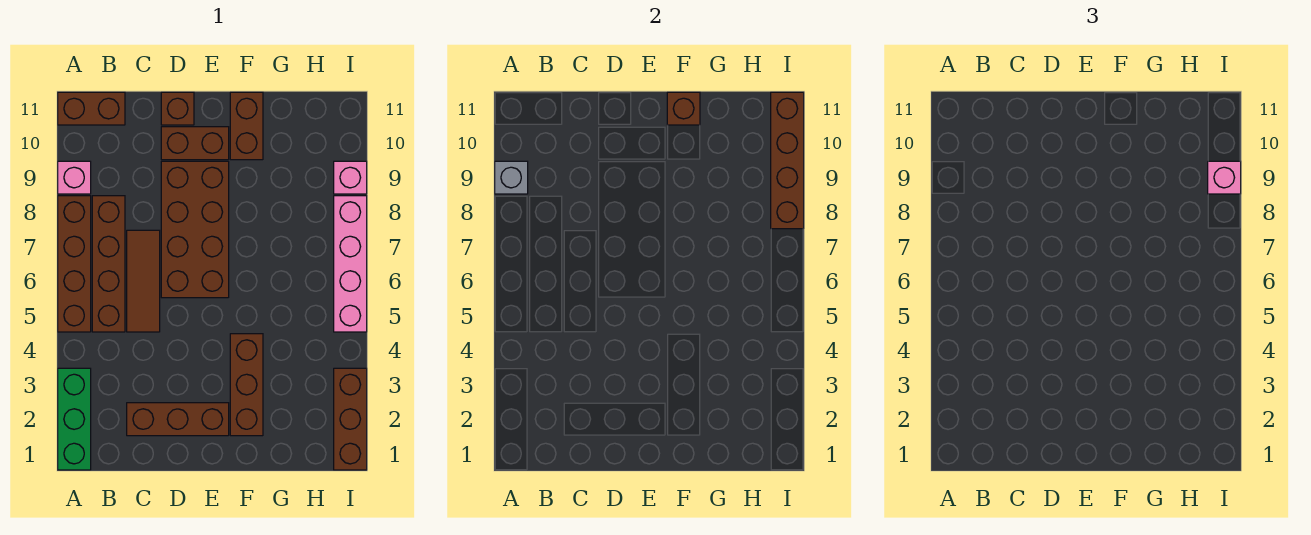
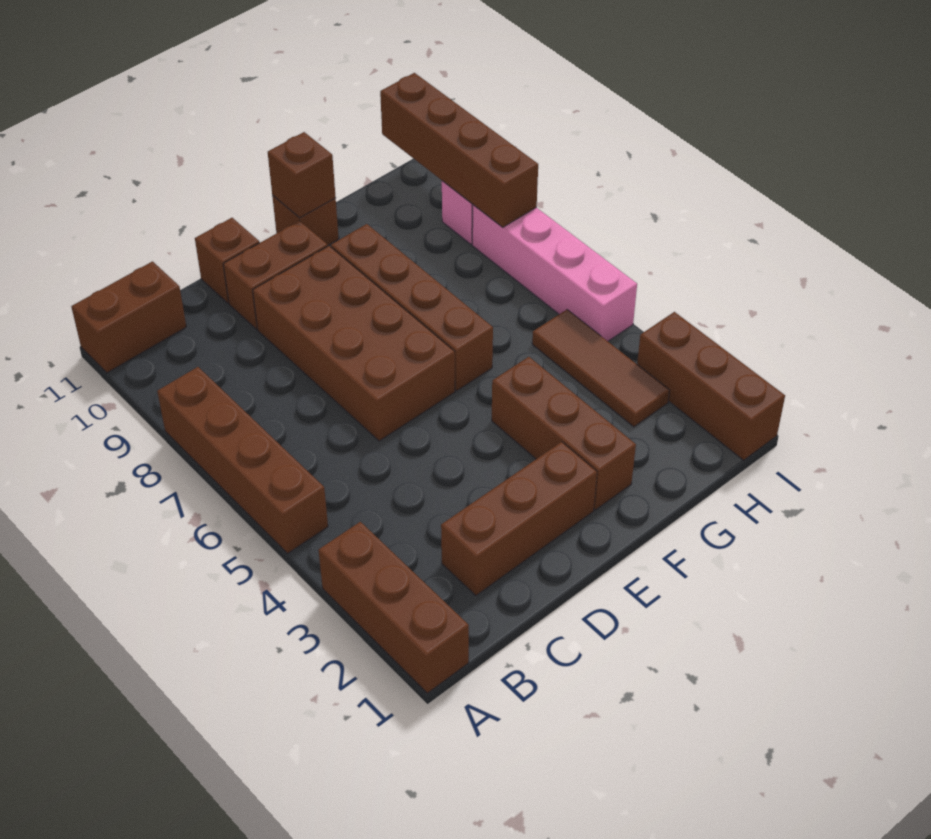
green brick A1:A3 level 1 -> brown brick A1:A3 level 1
pink brick A9 level 1 -> none
grey brick A9 level 2 -> none
brown brick B5:B8 level 1 -> brown brick F6:F9 level 1
brown tile C5:C7 level 1 -> brown tile H3:H5 level 1
brown brick F10:F11 level 1 -> brown brick F11 level 1
pink brick I9 level 3 -> none

